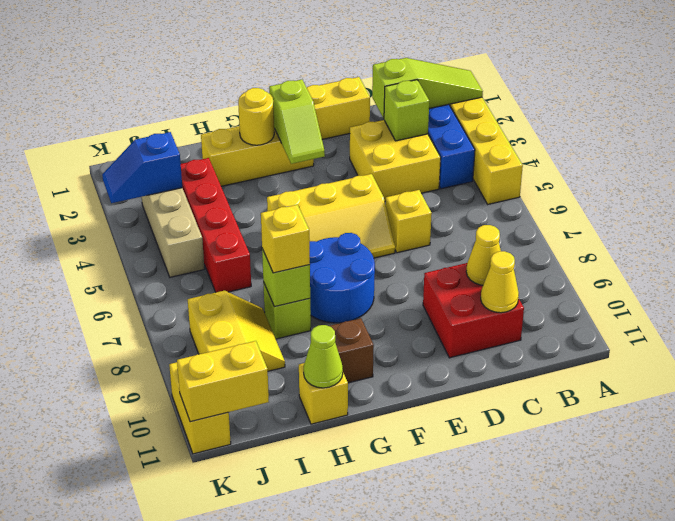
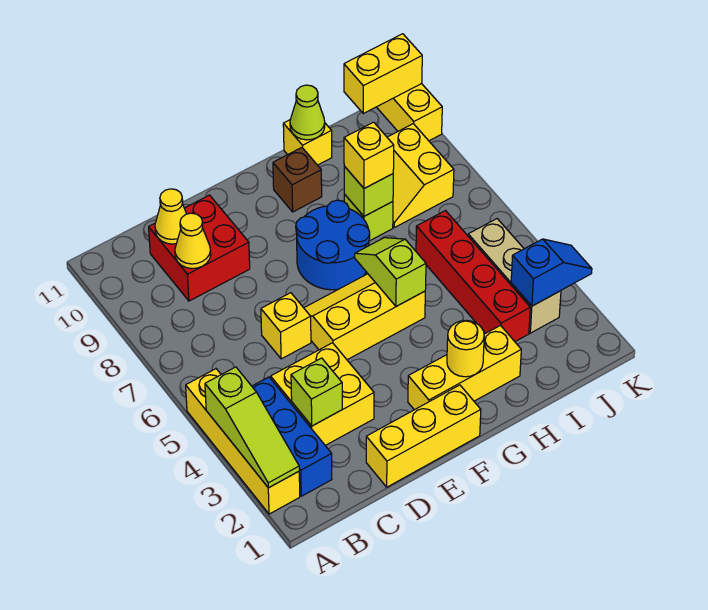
lime slope A2:C2 level 2 top C -> lime slope A2:A4 level 2 top 4
lime slope F2:F3 level 2 top 2 -> lime slope G5:G6 level 2 top 5

